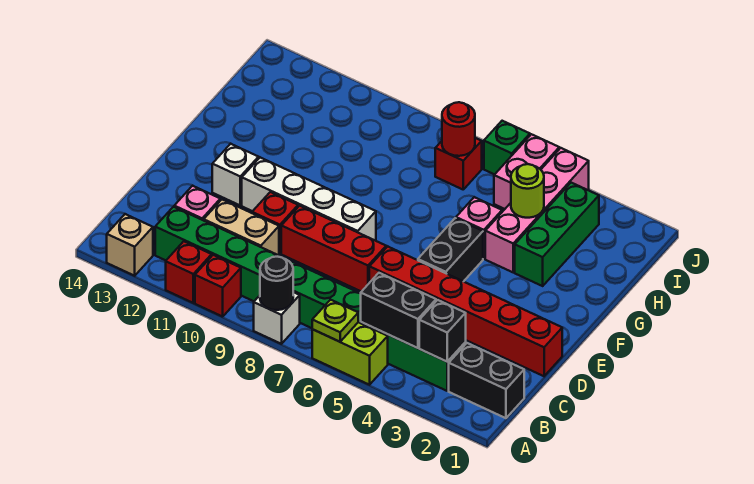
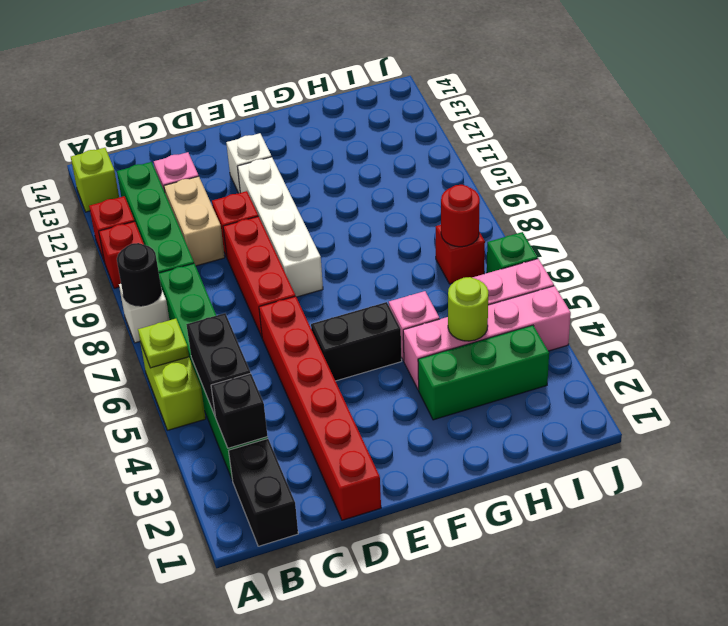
tan brick A13 level 1 -> lime brick A13 level 1

